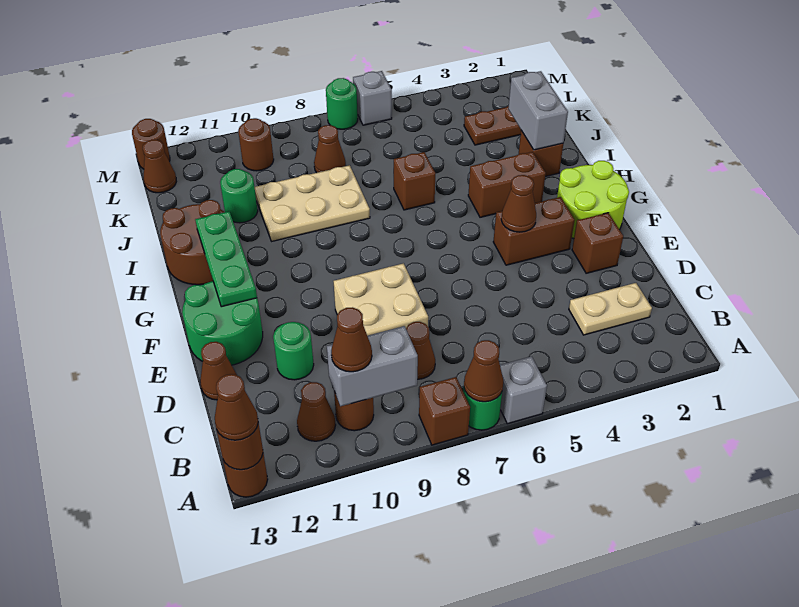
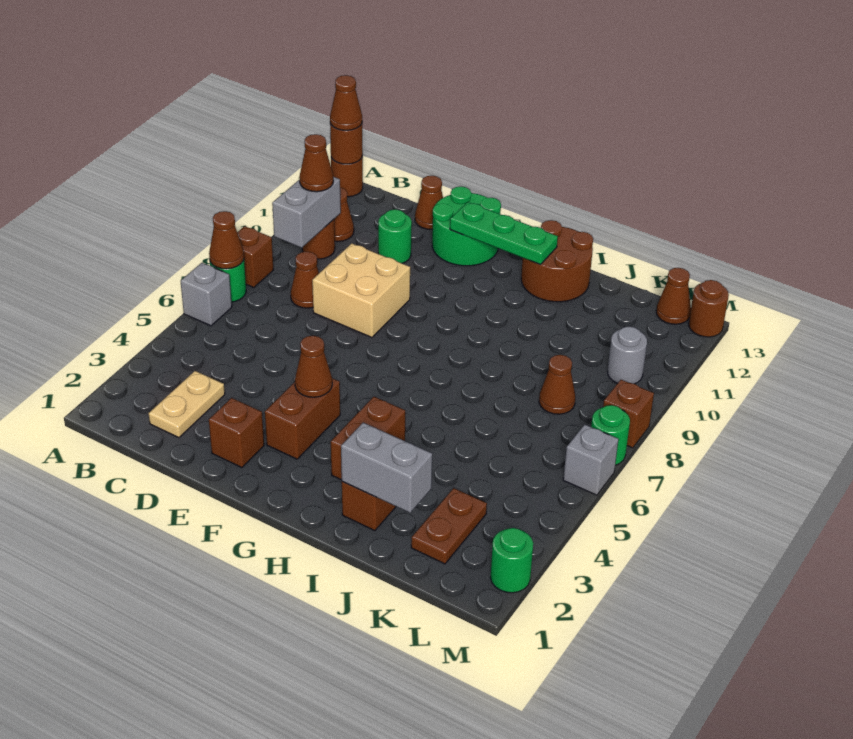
lime round brick F1:G2 level 1 -> none
brown brick I6 level 1 -> brown brick M8 level 1
tan plate I8:J10 level 1 -> none
green round brick J11 level 1 -> green round brick M2 level 1
brown round brick L10 level 1 -> grey round brick L10 level 1

